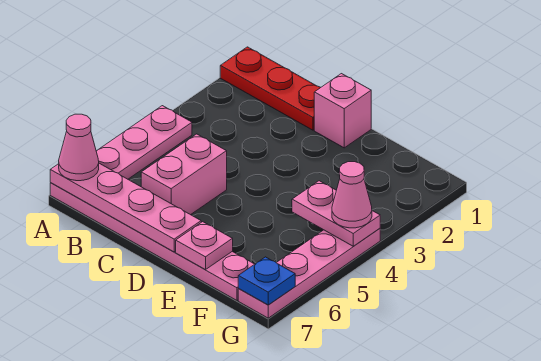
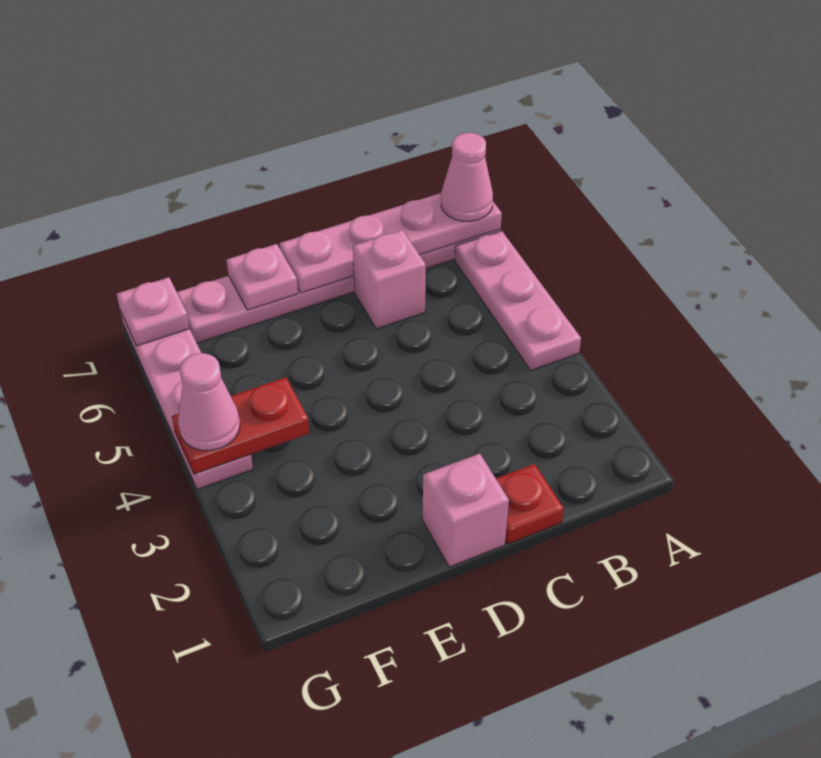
red plate A1:C1 level 1 -> red plate C1 level 1
pink brick C5:C6 level 1 -> pink brick C6 level 1
pink plate F4:G4 level 2 -> red plate F4:G4 level 2
blue plate G7 level 2 -> pink plate G7 level 2

